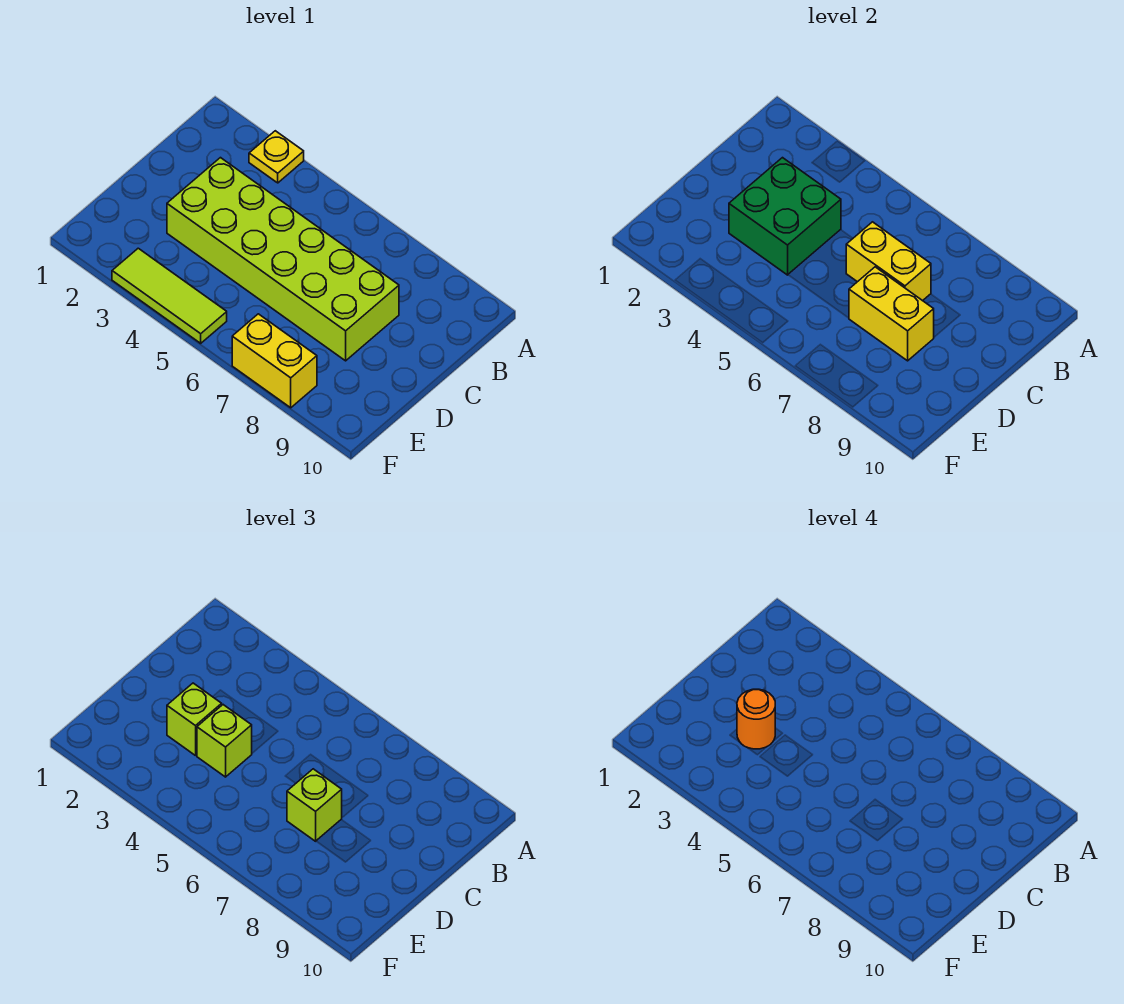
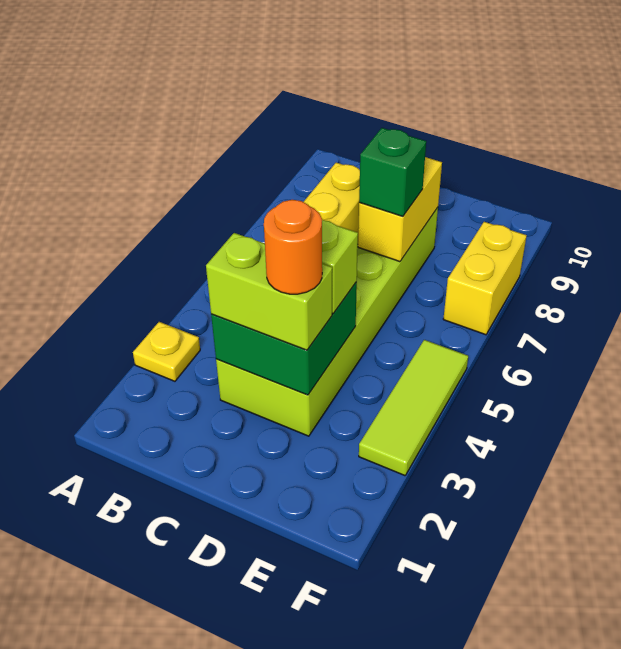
lime brick D3 level 3 -> lime brick C3:D3 level 3
lime brick D7 level 3 -> green brick D7 level 3

